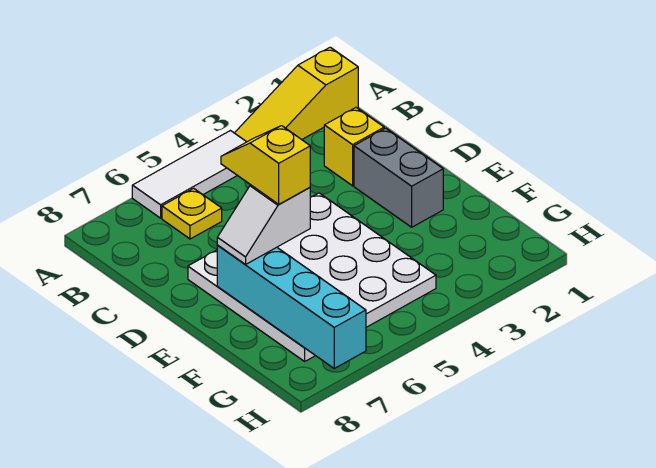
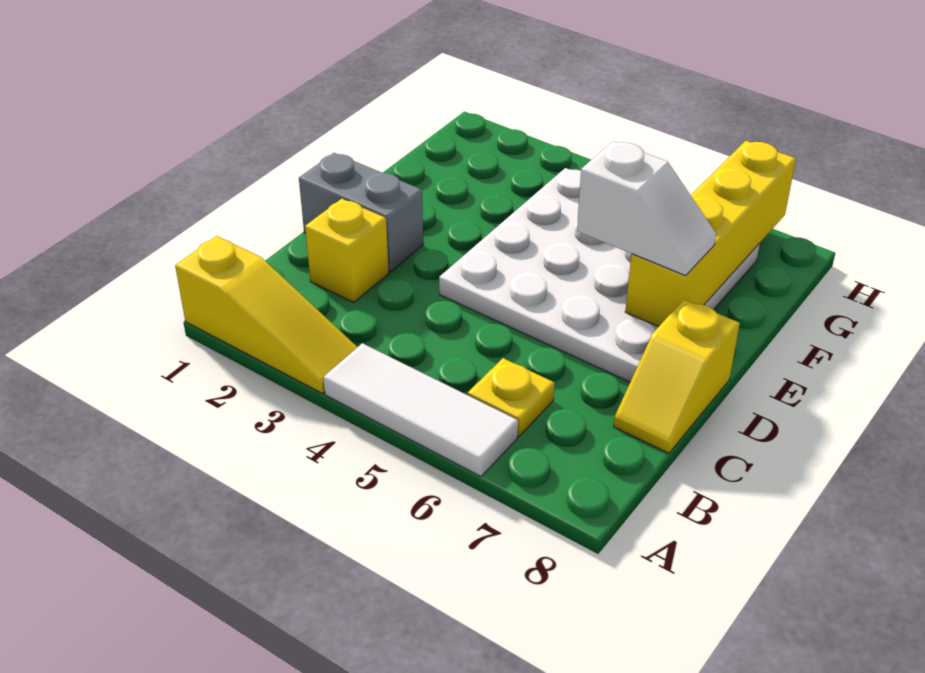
grey brick D2:E2 level 1 -> grey brick D1:D2 level 1
yellow slope D6:E6 level 4 top E -> yellow slope C8:D8 level 1 top D
cyan brick E7:H7 level 2 -> yellow brick E7:H7 level 2

